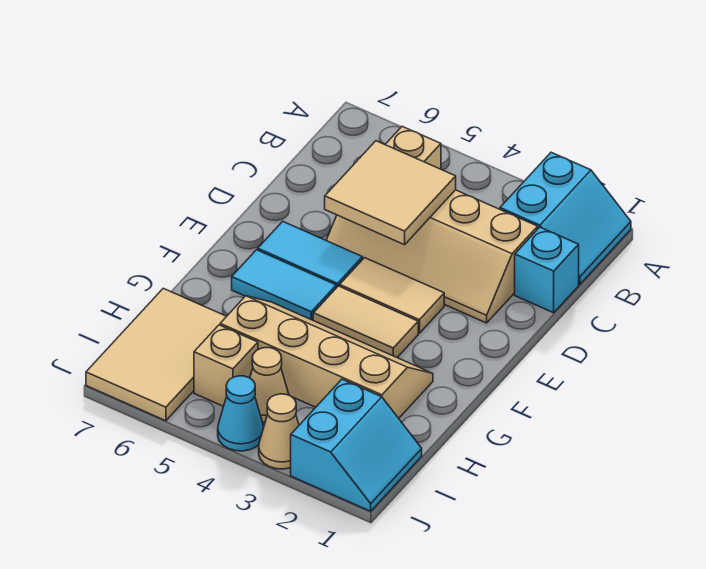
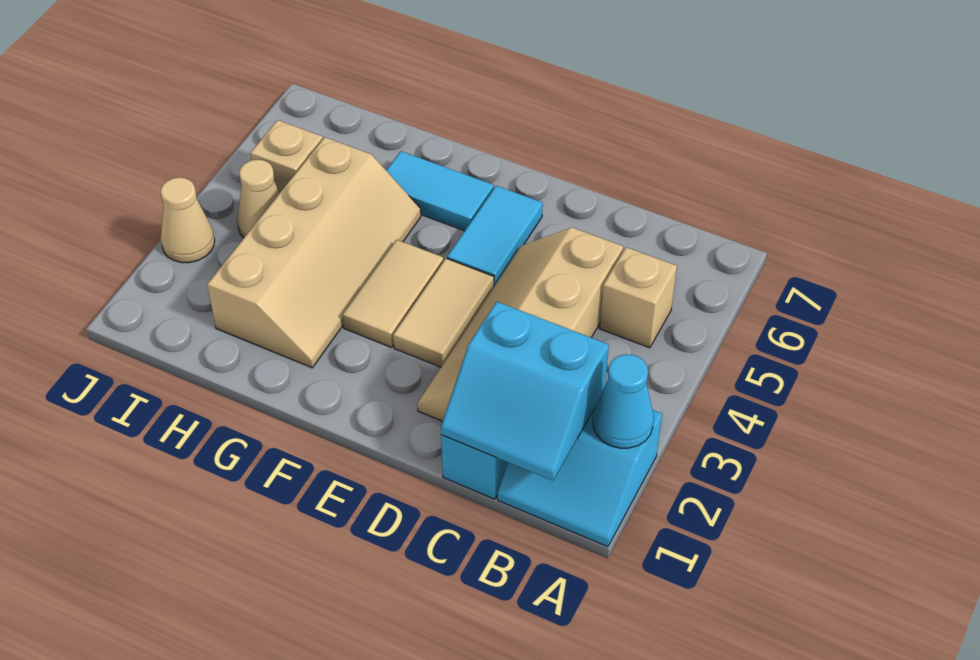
tan tile C4:D5 level 2 -> none
cyan tile F5:F6 level 1 -> cyan tile F6:G6 level 1
tan tile H6:J7 level 1 -> none
cyan slope I1:J2 level 1 top 2 -> cyan slope B1:C2 level 2 top 2
cyan cone J4 level 1 -> cyan cone A2 level 2

